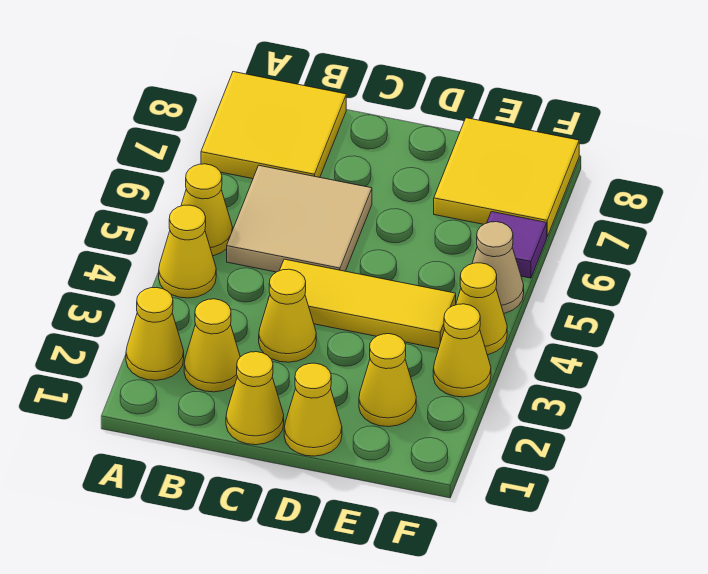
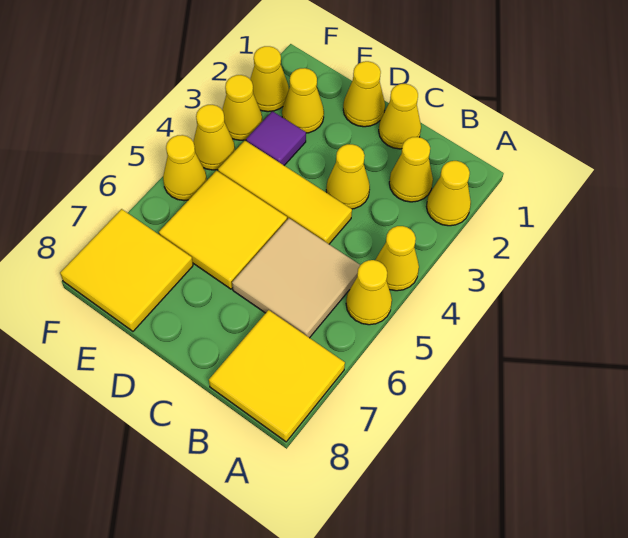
none -> yellow tile D5:E6 level 1
none -> yellow cone F2 level 1
tan cone F5 level 1 -> yellow cone F5 level 1
purple tile F6 level 1 -> purple tile E3 level 1

